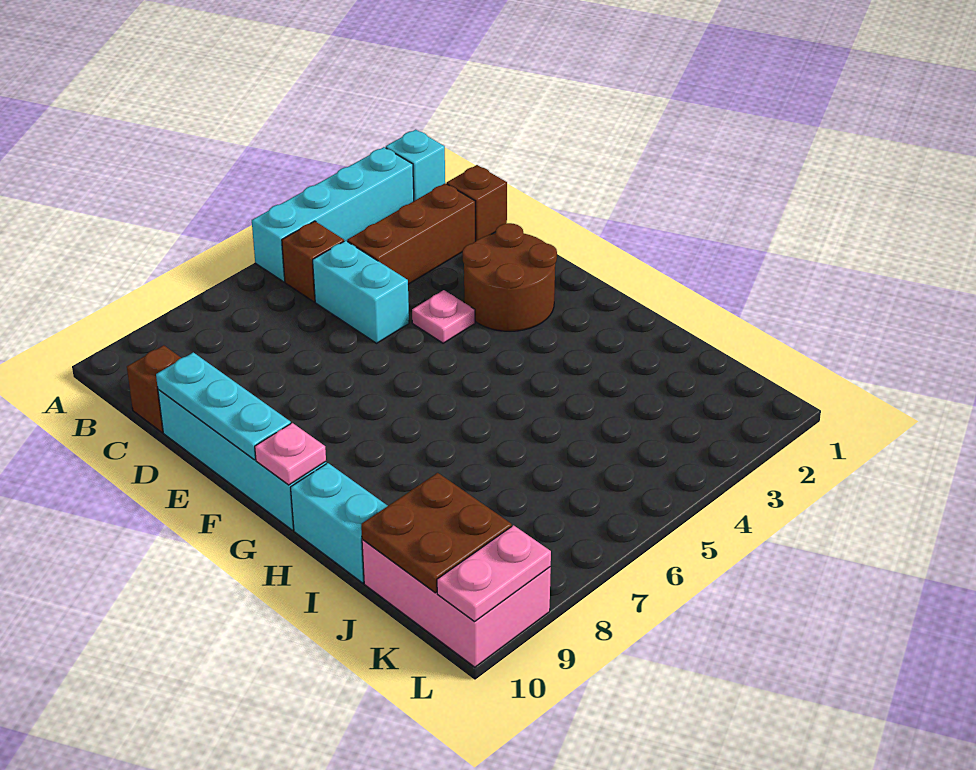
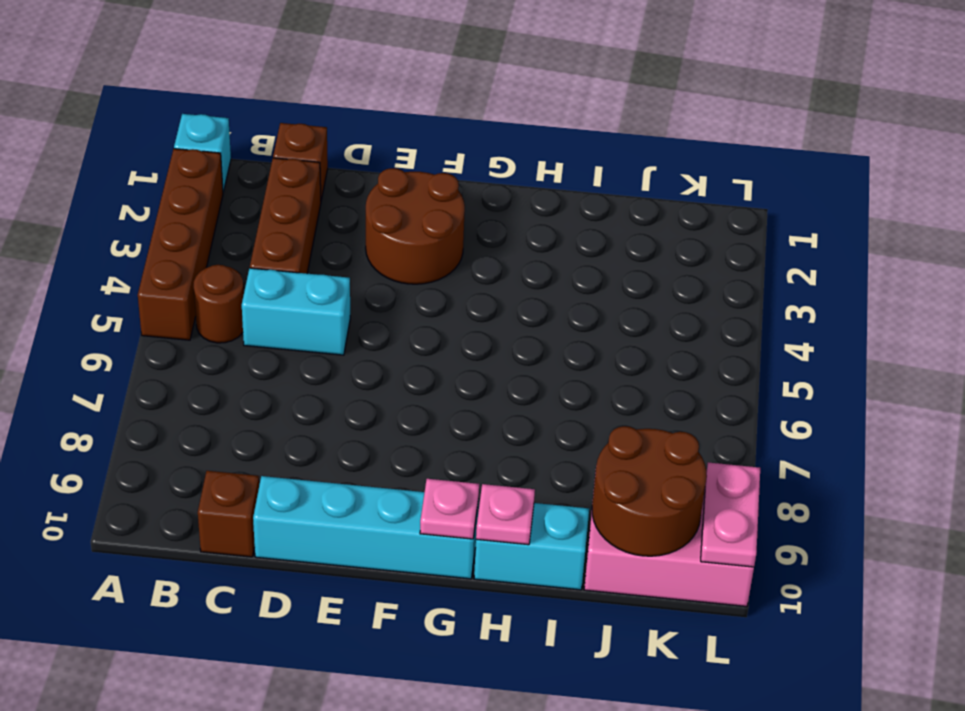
cyan brick A2:A5 level 1 -> brown brick A2:A5 level 1
brown brick B5 level 1 -> brown round brick B5 level 1
cyan plate D10:F10 level 2 -> none
pink plate E4 level 1 -> pink plate H10 level 2
brown plate J9:K10 level 2 -> brown round brick J9:K10 level 2

